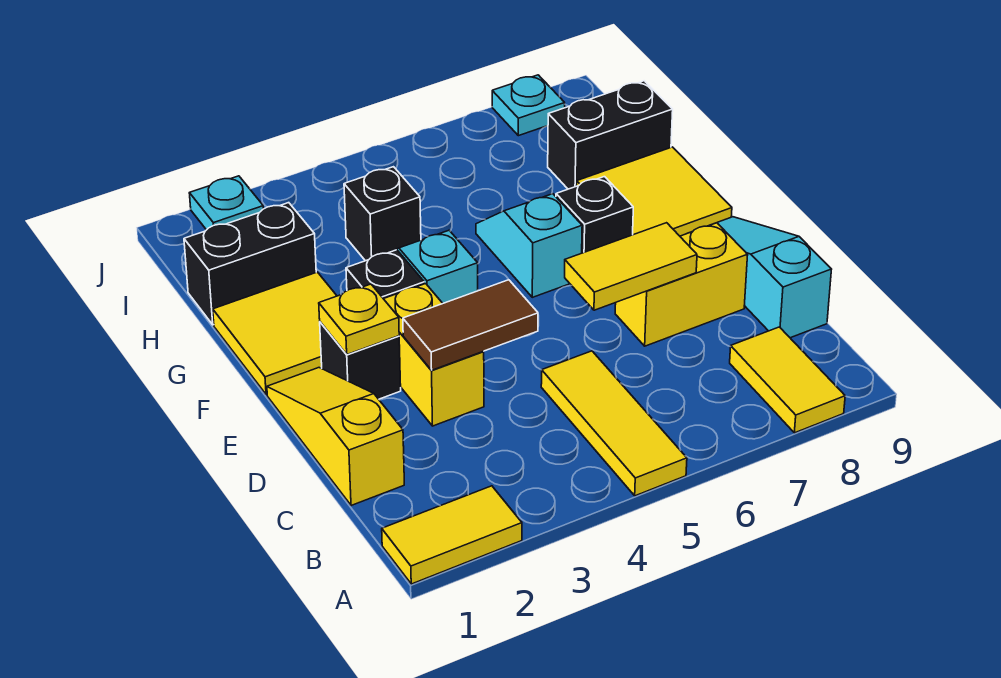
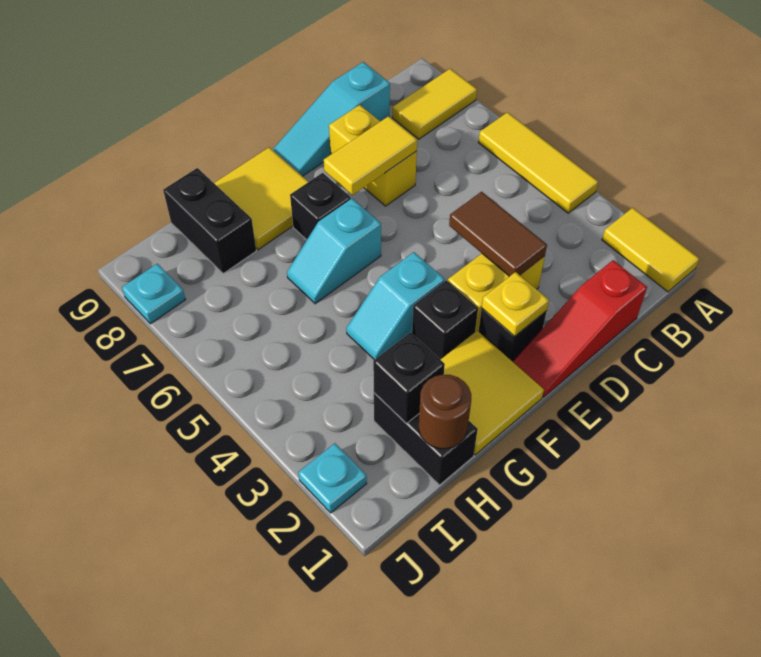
yellow tile A5:C5 level 1 -> yellow tile A4:A6 level 1
yellow slope C1:E1 level 1 top C -> red slope C1:E1 level 1 top C
yellow tile D6:D7 level 2 -> yellow tile D7:E7 level 2
none -> brown round brick H1 level 2
black brick H4 level 1 -> black brick H2 level 2

